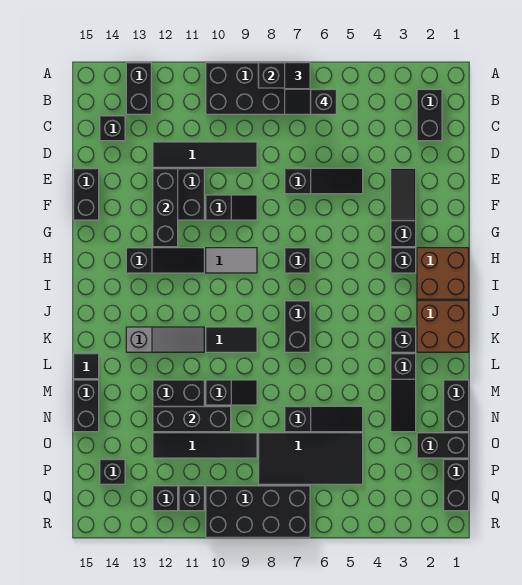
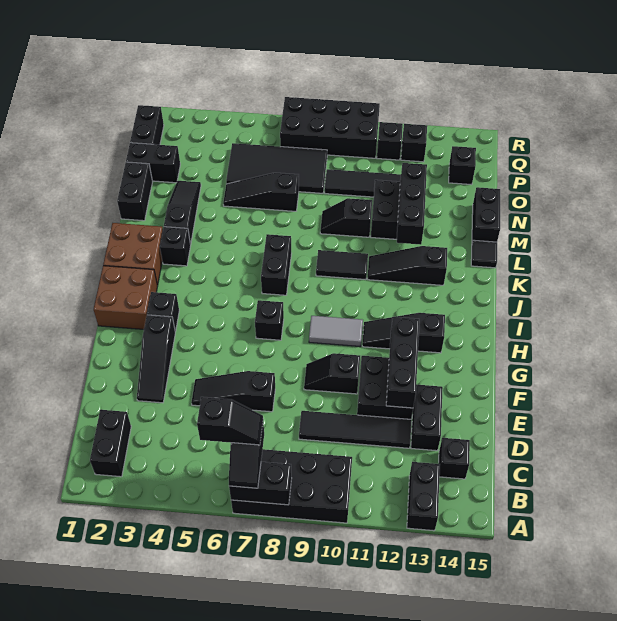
black brick E15:F15 level 1 -> black brick D13:E13 level 1
grey slope K11:K13 level 1 top 13 -> black slope K11:K13 level 1 top 13
black brick N10:N12 level 2 -> black brick L12:N12 level 2

